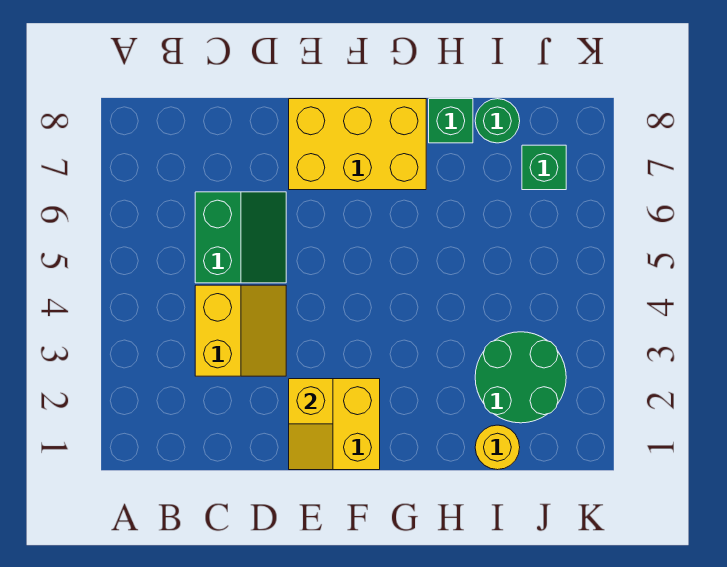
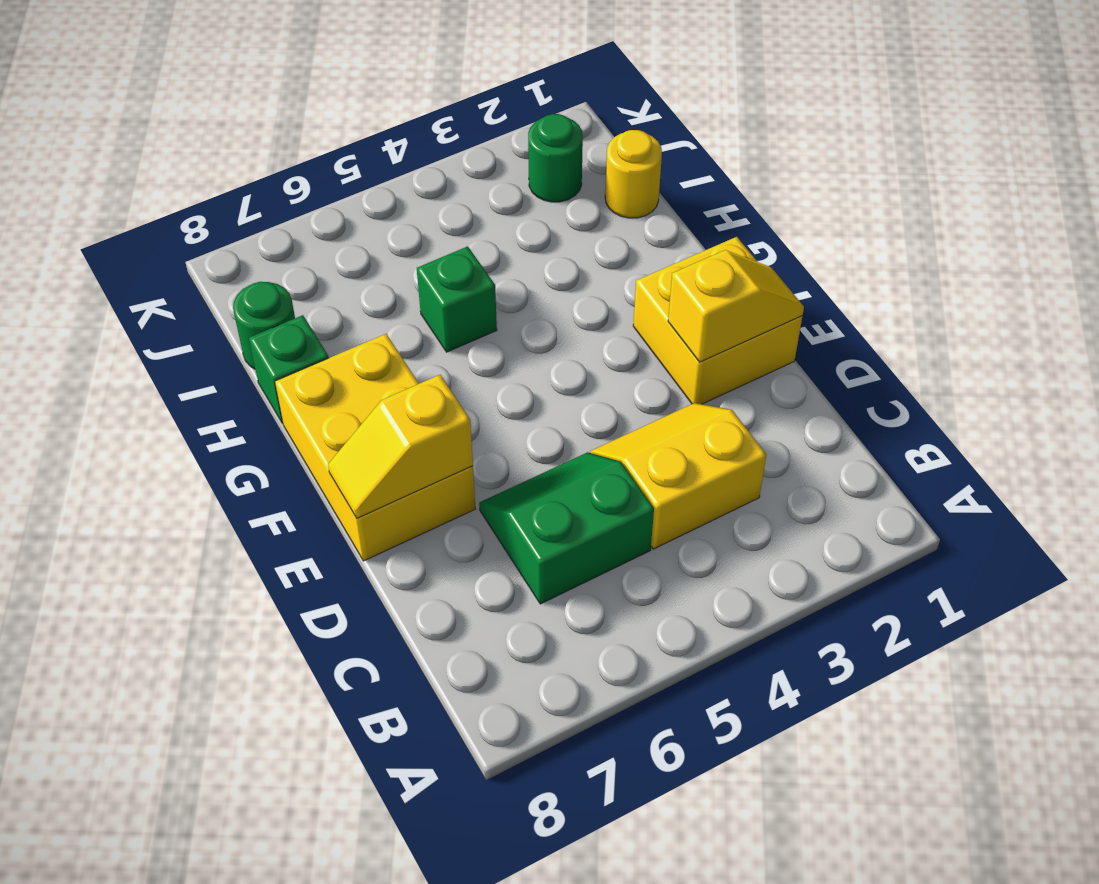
none -> yellow slope E7:E8 level 2 top 7
green round brick I2:J3 level 1 -> green round brick J2 level 1
green brick J7 level 1 -> green brick H5 level 1

